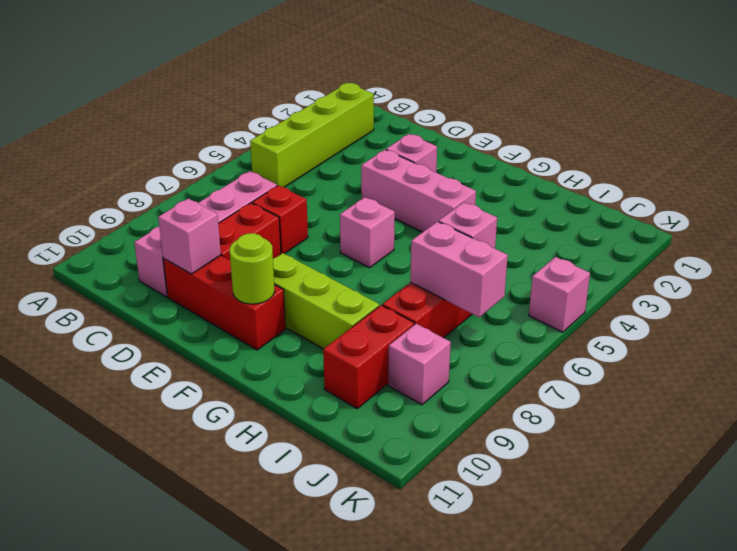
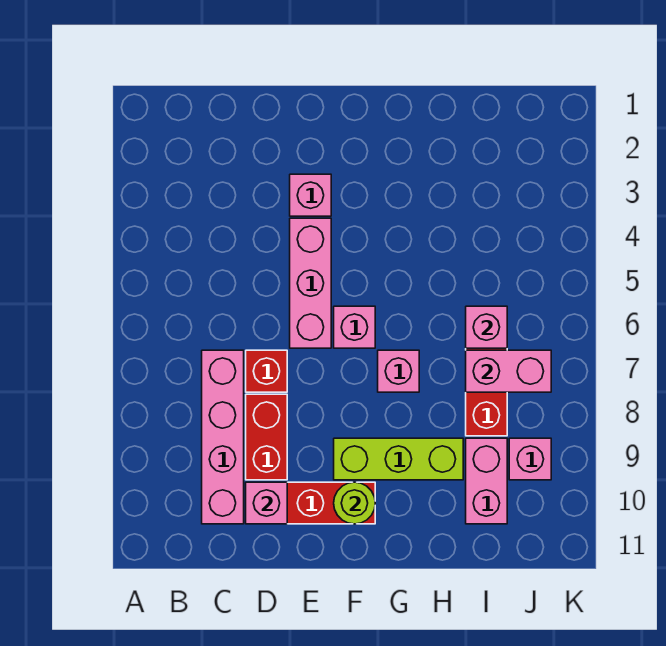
lime brick B2:B5 level 1 -> none
pink brick E4:G4 level 1 -> pink brick E4:E6 level 1
red brick I9:I10 level 1 -> pink brick I9:I10 level 1
pink brick K5 level 1 -> pink brick G7 level 1

